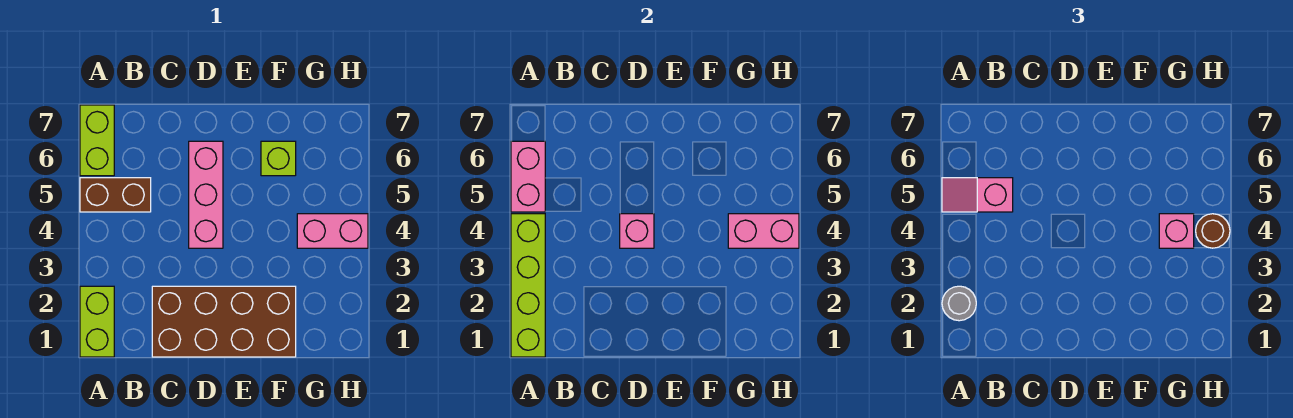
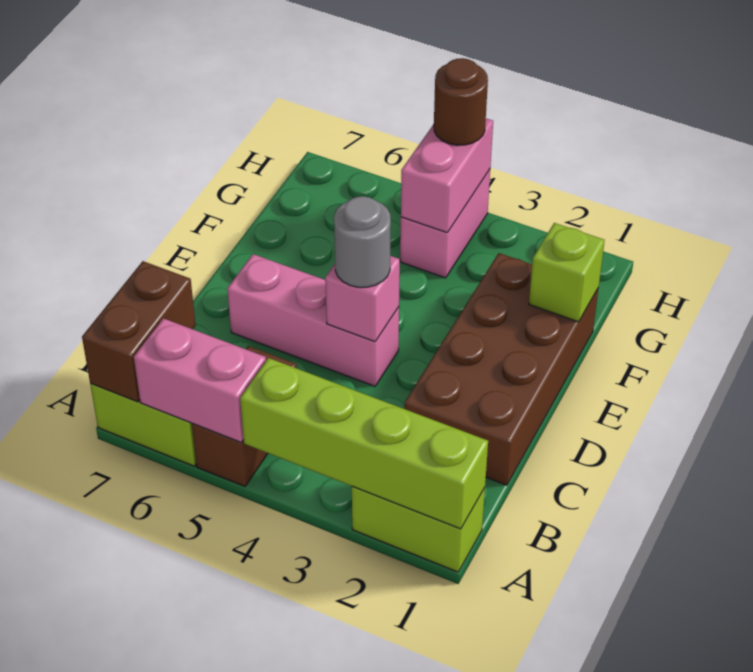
grey round brick A2 level 3 -> grey round brick D4 level 3
pink slope A5:B5 level 3 top B -> none
none -> brown brick A7:B7 level 2
lime brick F6 level 1 -> lime brick F1 level 2
pink brick G4 level 3 -> none

